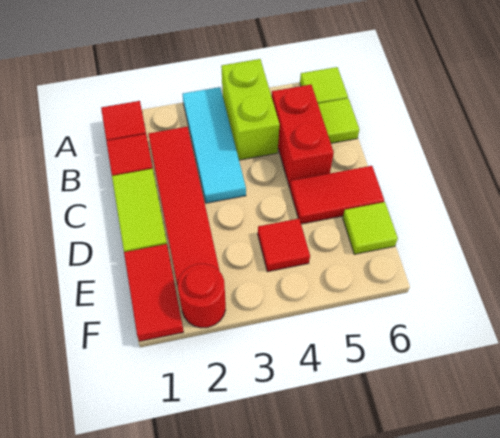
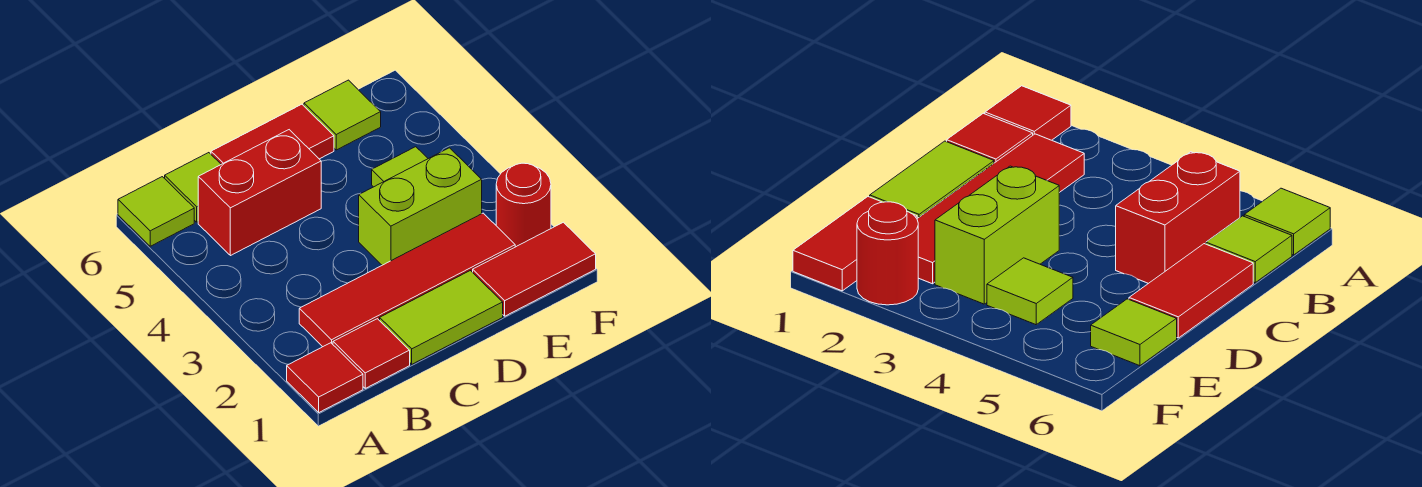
cyan tile A3:C3 level 1 -> none
lime brick A4:B4 level 1 -> lime brick D3:E3 level 1
red tile D5:D6 level 1 -> red tile C6:D6 level 1
red tile E4 level 1 -> lime tile E4 level 1

